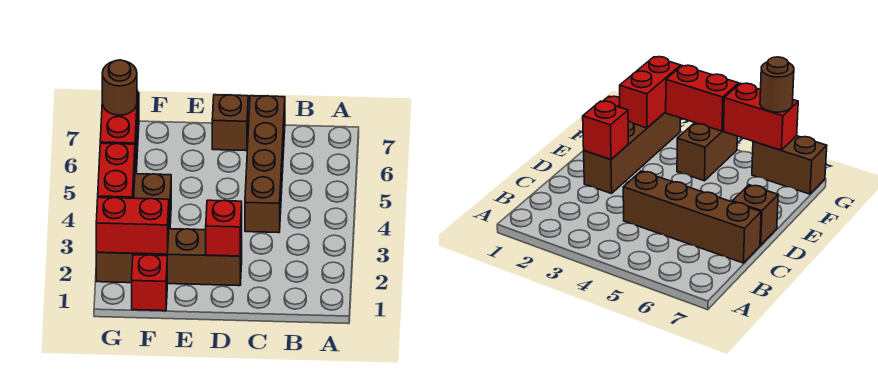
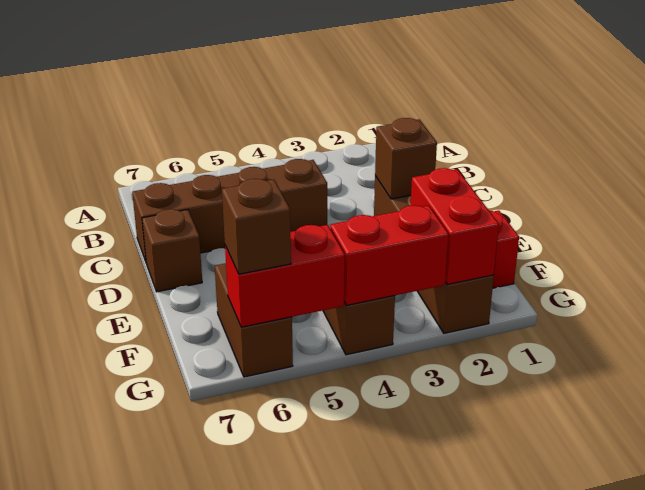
red brick D2 level 2 -> brown brick D2 level 2
brown brick G6:G7 level 1 -> brown brick F6:G6 level 1
brown round brick G6 level 3 -> brown brick G6 level 3

